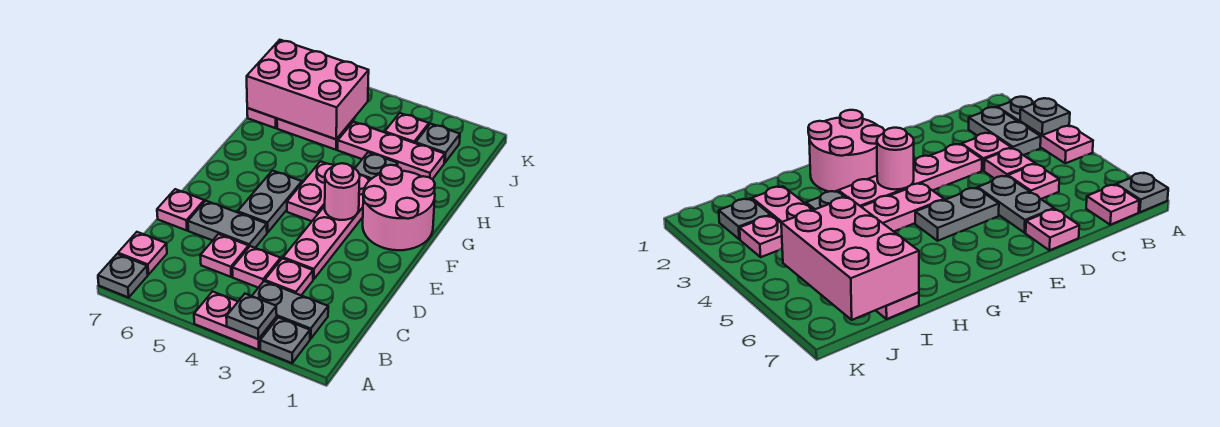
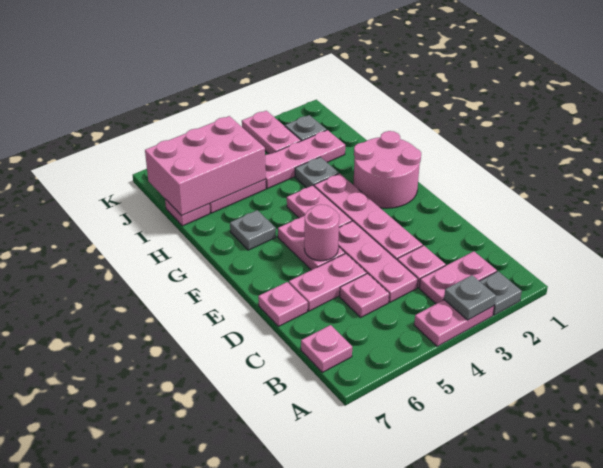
grey plate A7 level 1 -> grey plate G6 level 1
grey plate B2:B3 level 1 -> pink plate B2:B3 level 1
pink plate C4 level 1 -> pink plate C4:E4 level 1
grey plate D5:D6 level 1 -> pink plate D5:D6 level 1
grey plate E5:F5 level 1 -> pink plate E5:F5 level 1
pink round brick F3 level 2 -> pink round brick E5 level 2
pink plate J3 level 1 -> pink plate J3:K3 level 1

